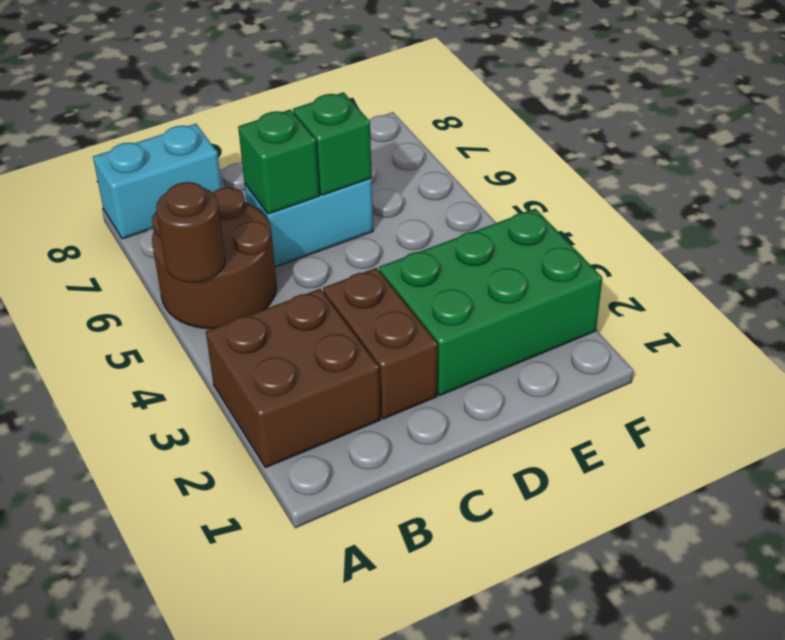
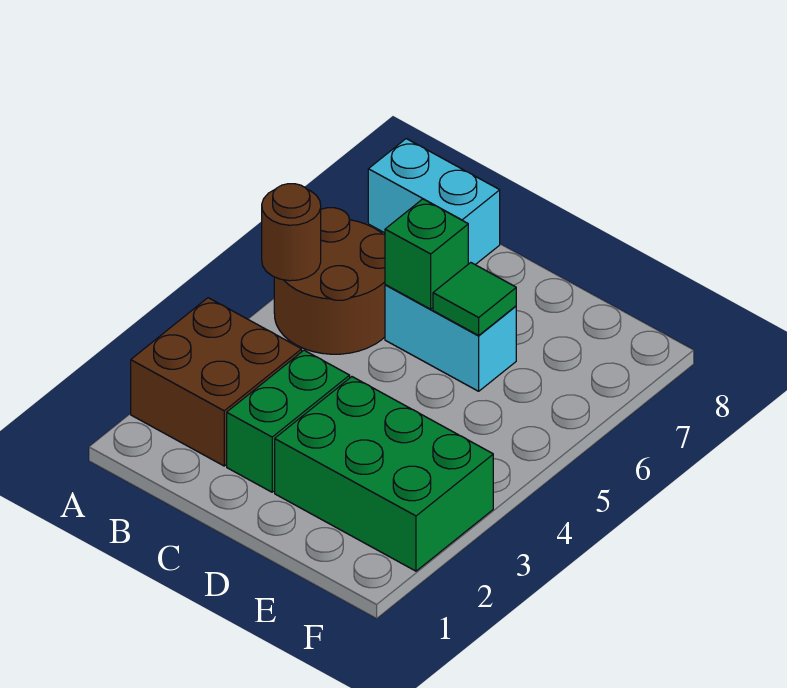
brown brick C2:C3 level 1 -> green brick C2:C3 level 1
green brick D6 level 2 -> green tile D6 level 2

